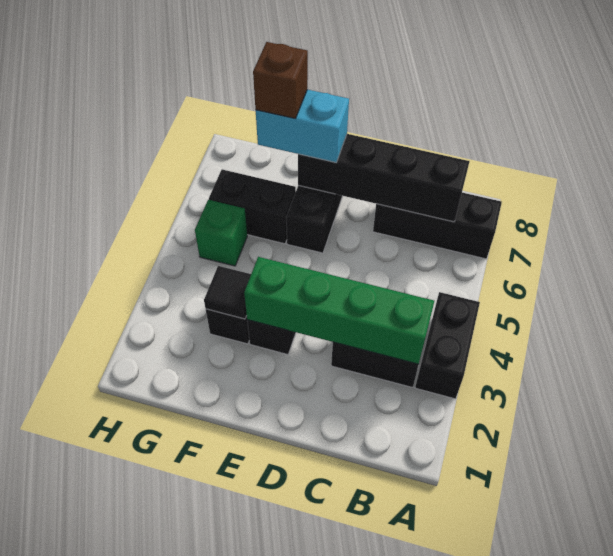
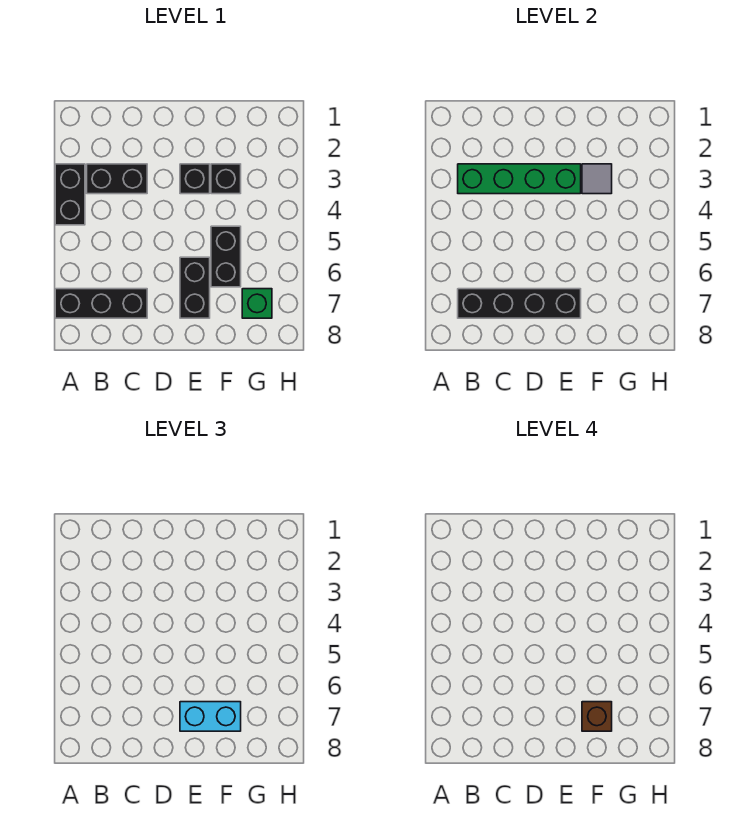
black tile F3 level 2 -> grey tile F3 level 2
black brick F6:G6 level 1 -> black brick F5:F6 level 1
green brick G5 level 1 -> green brick G7 level 1

